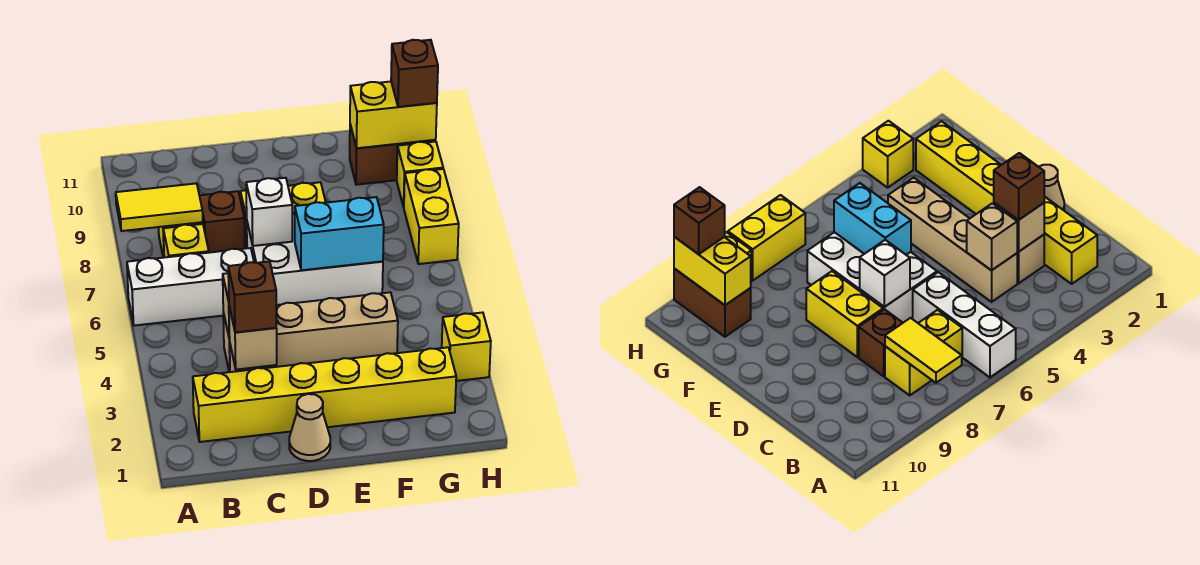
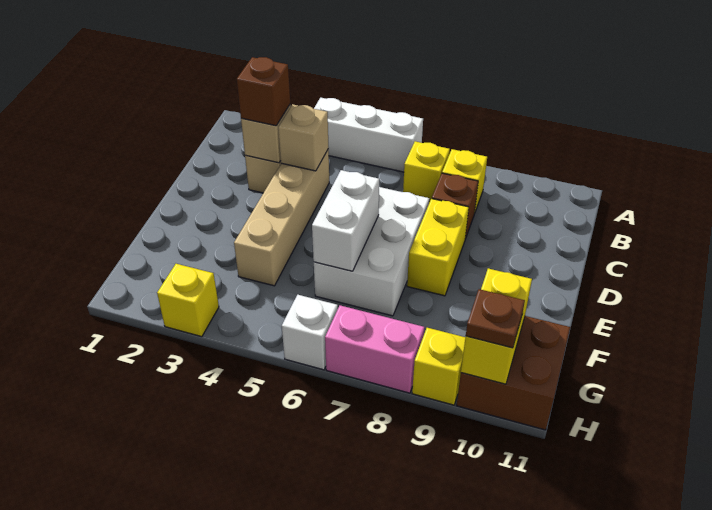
white brick A6:C6 level 1 -> white brick A4:A6 level 1
yellow tile A8:B8 level 2 -> none
yellow brick B2:G2 level 1 -> none
tan cone D1 level 1 -> none
white brick D7 level 2 -> white brick H6 level 1
cyan brick E6:F6 level 2 -> white brick E6:F6 level 2
brown brick G10:H10 level 1 -> brown brick G10:H11 level 1
yellow brick H7:H8 level 1 -> pink brick H7:H8 level 1
brown brick H10 level 3 -> brown plate H10 level 3

